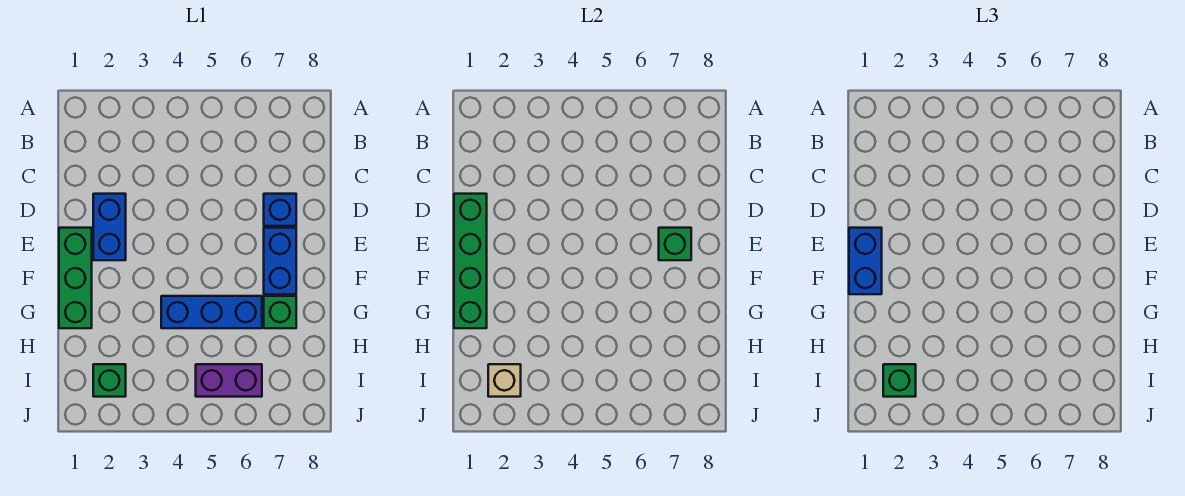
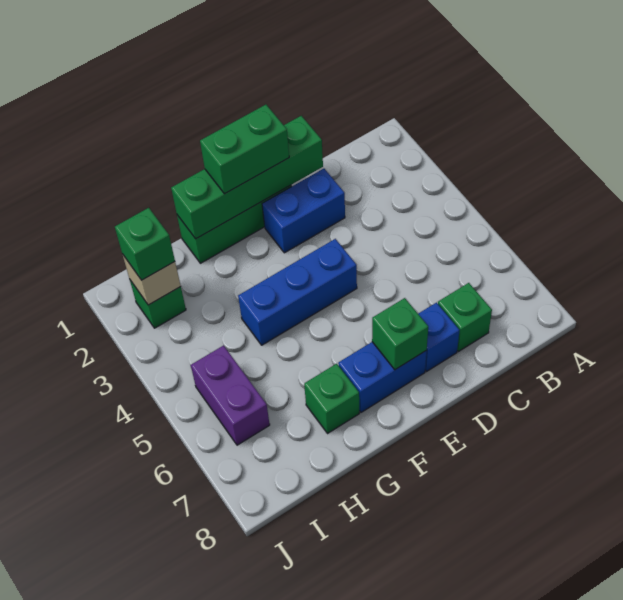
none -> green brick C7 level 1
blue brick E1:F1 level 3 -> green brick E1:F1 level 3
blue brick G4:G6 level 1 -> blue brick E4:G4 level 1

